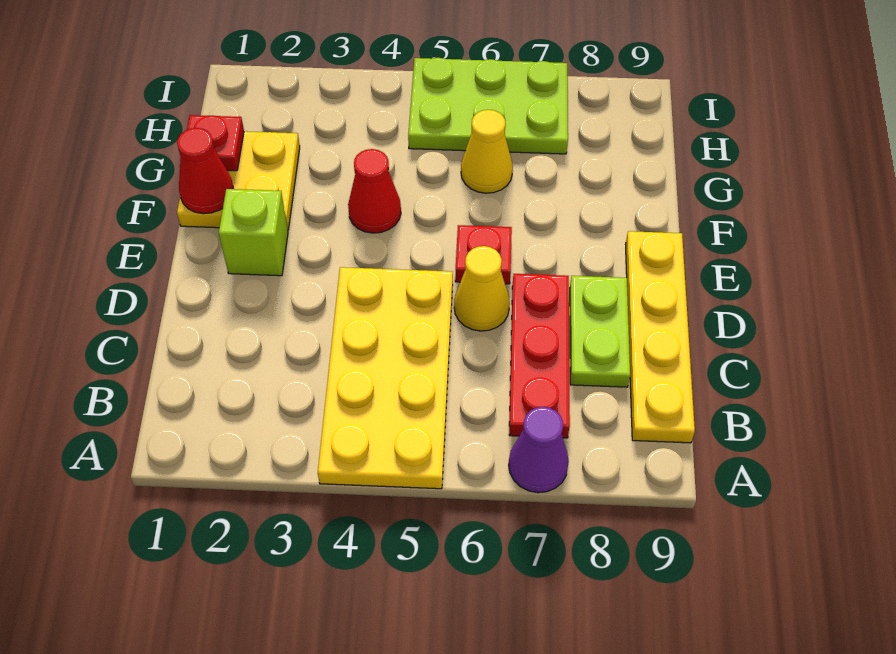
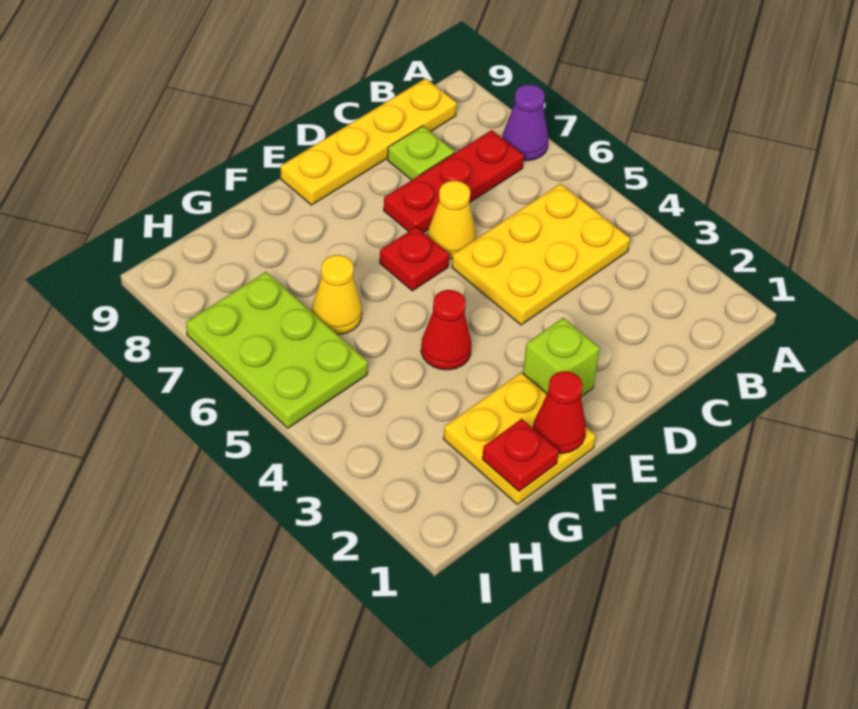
yellow plate A4:D5 level 1 -> yellow plate B4:D5 level 1
lime plate C8:D8 level 1 -> lime plate C8 level 1

